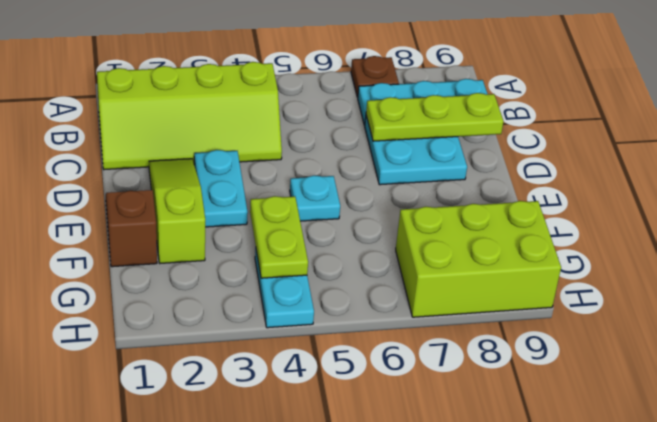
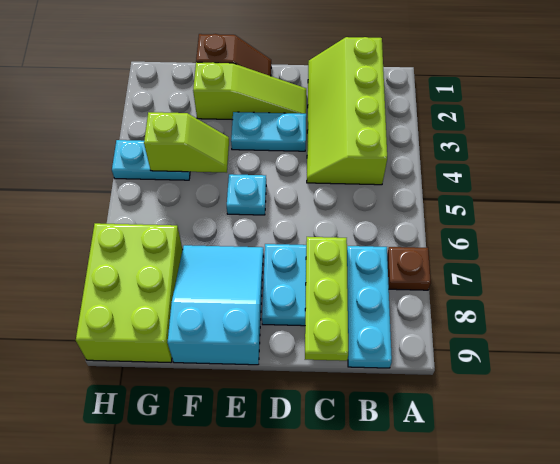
none -> cyan slope E7:F9 level 1 top 9
lime plate F4:G4 level 2 -> lime slope F4:G4 level 2 top G

